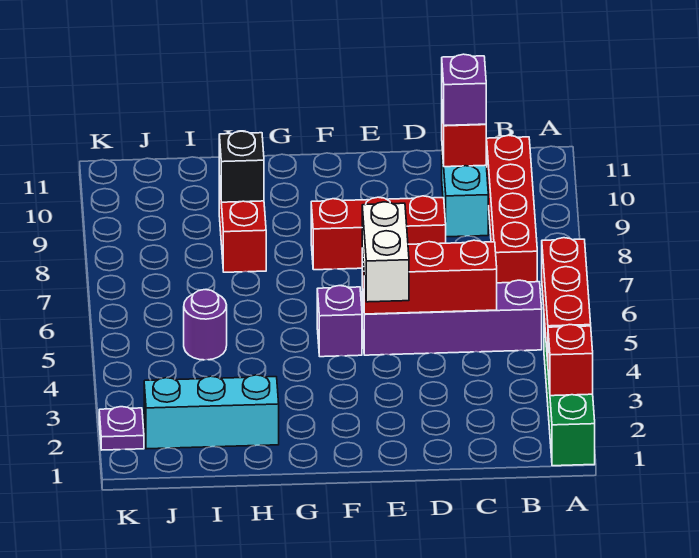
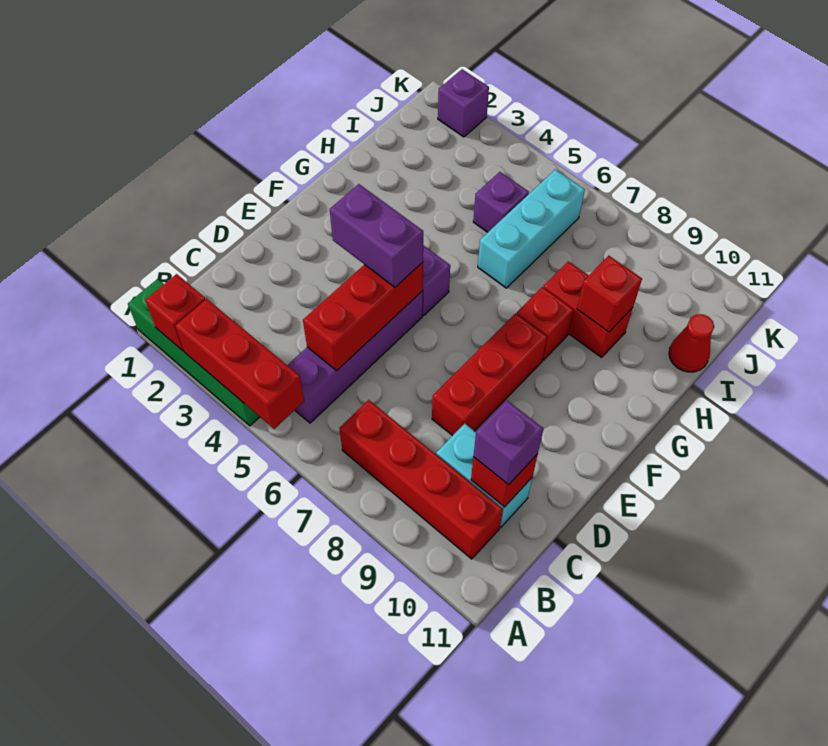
white brick E4:E5 level 3 -> purple brick E4:E5 level 3
none -> red brick G8 level 1
cyan brick H2:J2 level 1 -> cyan brick H6:J6 level 1
black brick H9 level 2 -> red brick H9 level 2
purple round brick I5 level 1 -> purple brick I5 level 1
none -> red cone I11 level 1
purple plate K2 level 1 -> purple brick K2 level 1

